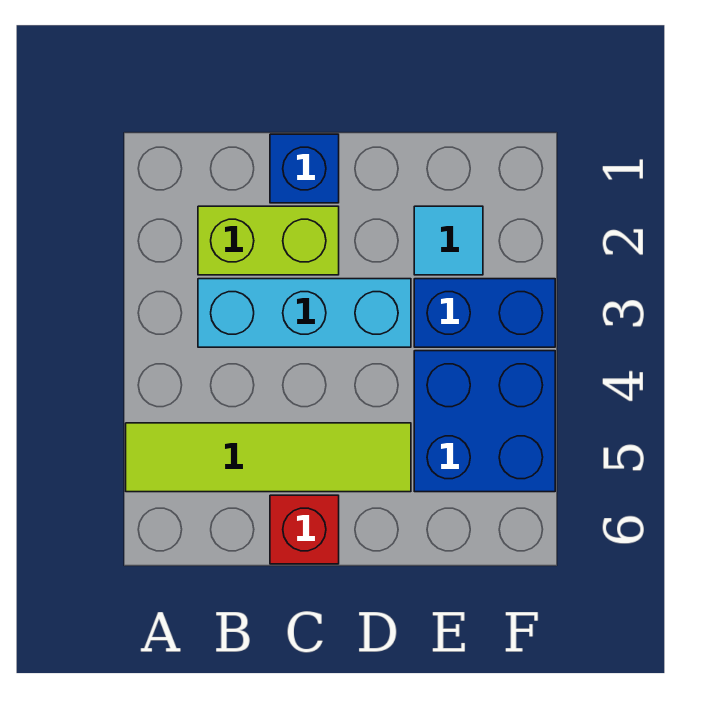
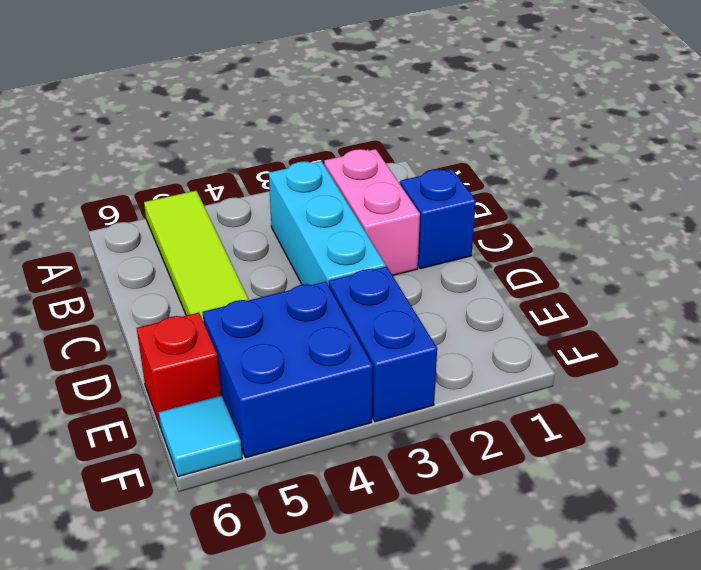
lime brick B2:C2 level 1 -> pink brick B2:C2 level 1
red brick C6 level 1 -> red brick E6 level 1
cyan tile E2 level 1 -> cyan tile F6 level 1

